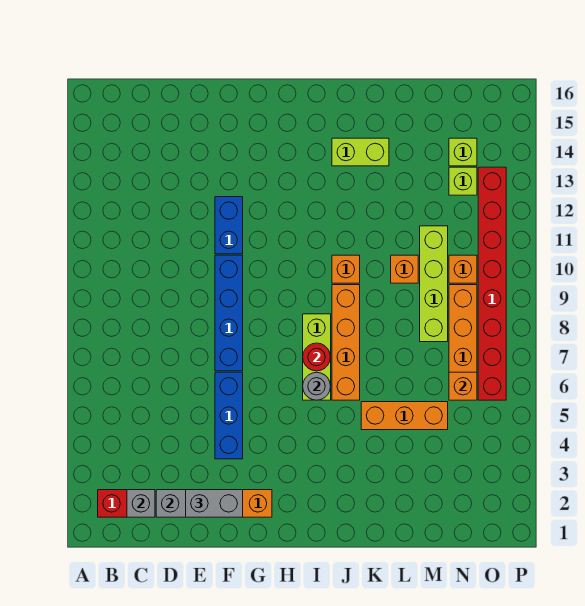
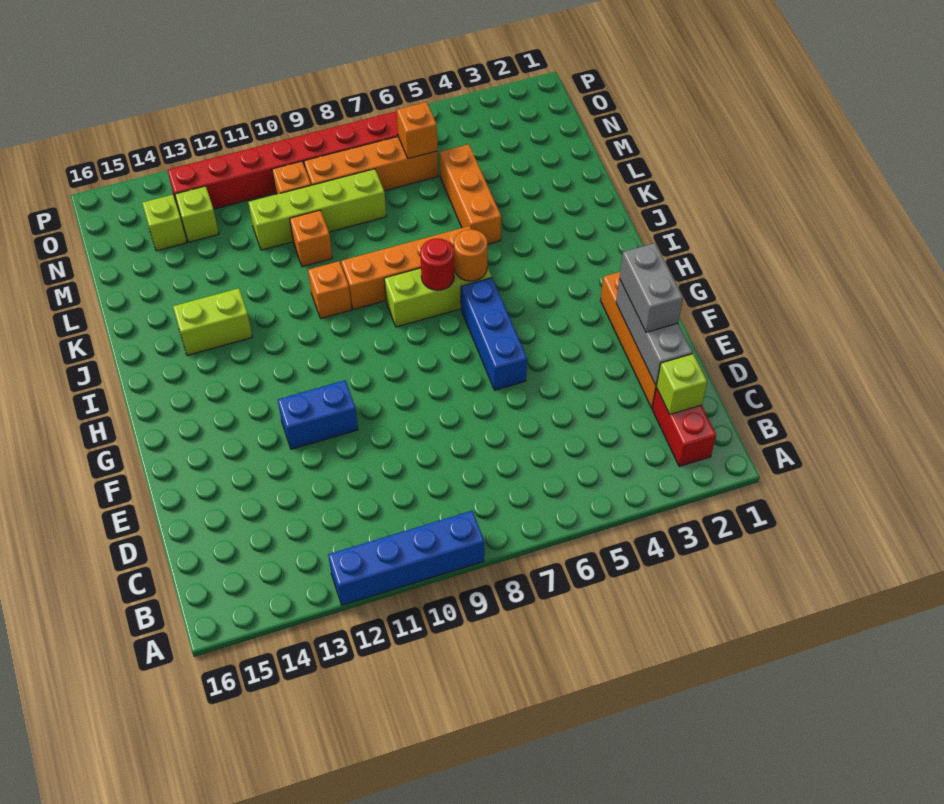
grey brick C2 level 2 -> lime brick C2 level 2
blue brick F4:F6 level 1 -> blue brick F6:H6 level 1
blue brick F7:F10 level 1 -> blue brick A9:A12 level 1
grey round brick I6 level 2 -> orange round brick I6 level 2
lime brick J14:K14 level 1 -> lime brick J13:J14 level 1

